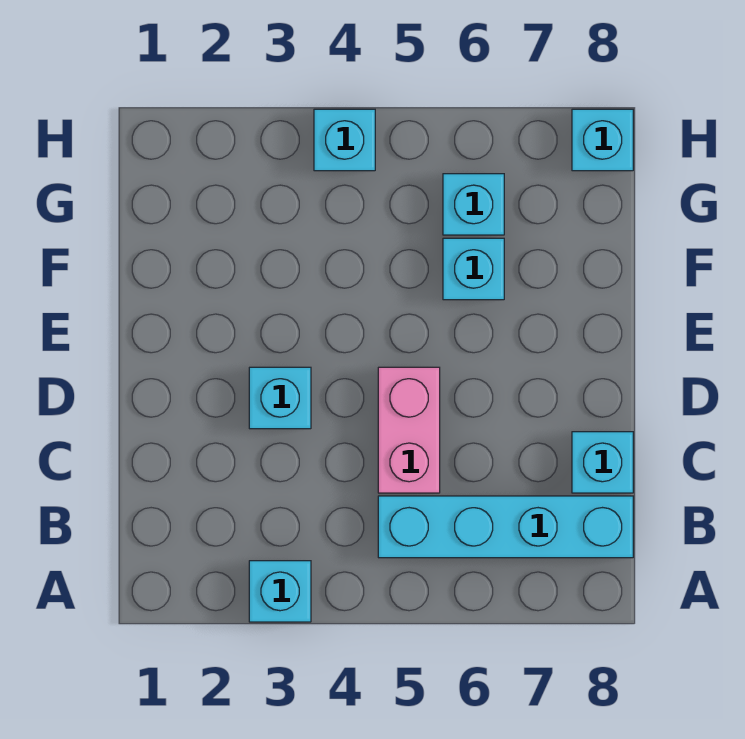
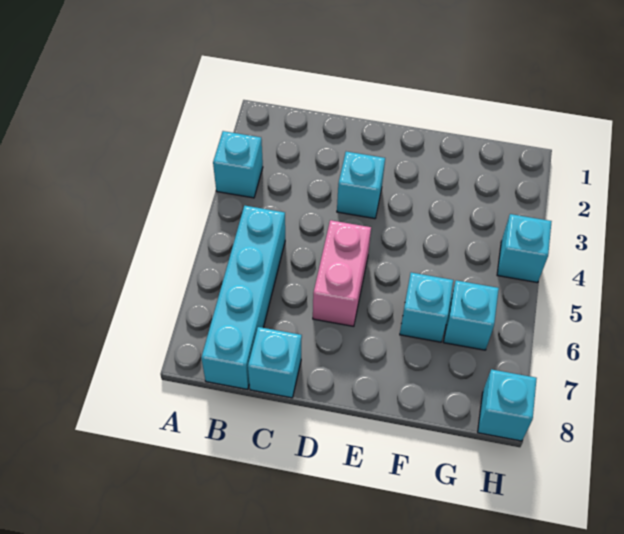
pink brick C5:D5 level 1 -> pink brick D5:D6 level 1

